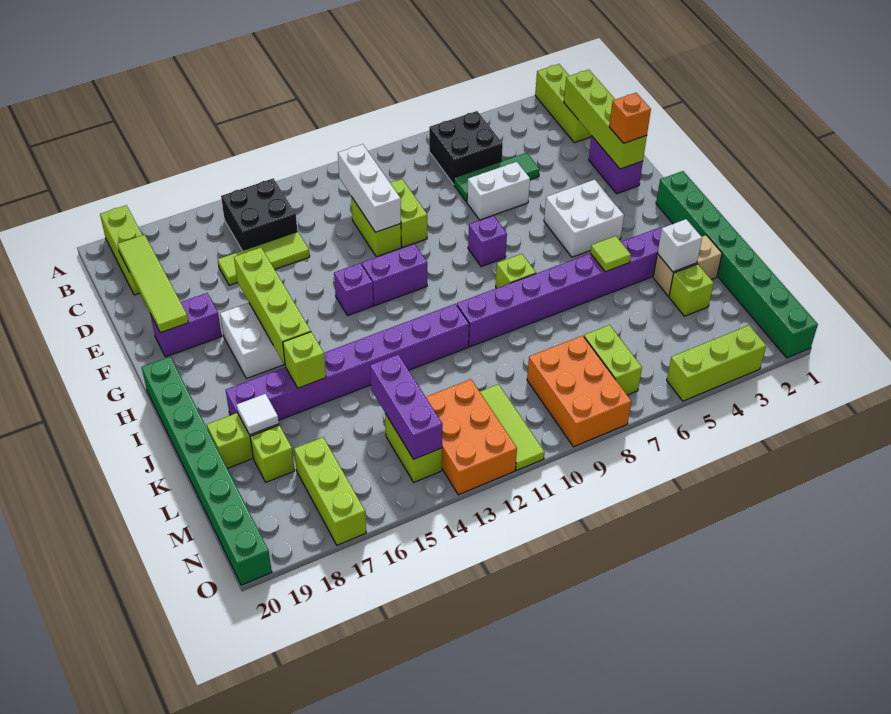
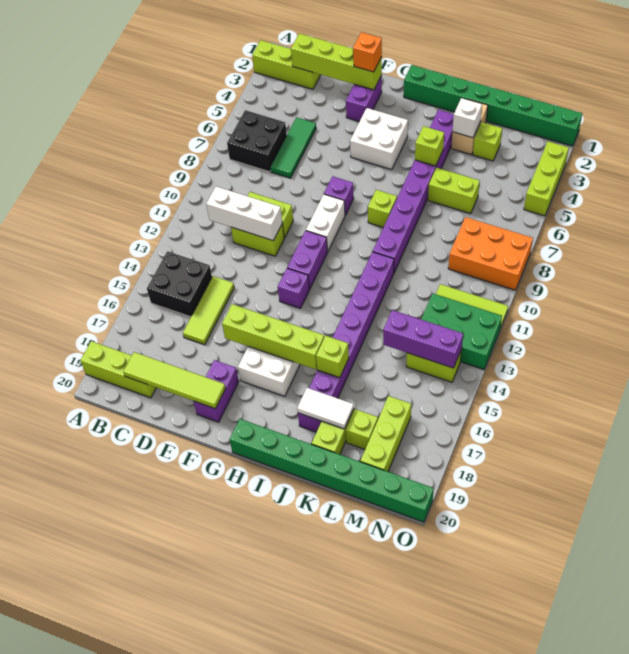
purple brick E2:F2 level 1 -> purple brick F2:F3 level 1
white brick E6:E7 level 1 -> white brick G9:G10 level 1
lime tile J5 level 2 -> lime brick J5 level 2
white tile K18 level 2 -> white tile J18:K18 level 2
lime brick M7:N7 level 1 -> lime brick K6:L6 level 1
orange brick M12:O13 level 1 -> green brick M12:O13 level 1
lime brick M17:O17 level 1 -> lime brick M17:M19 level 1

